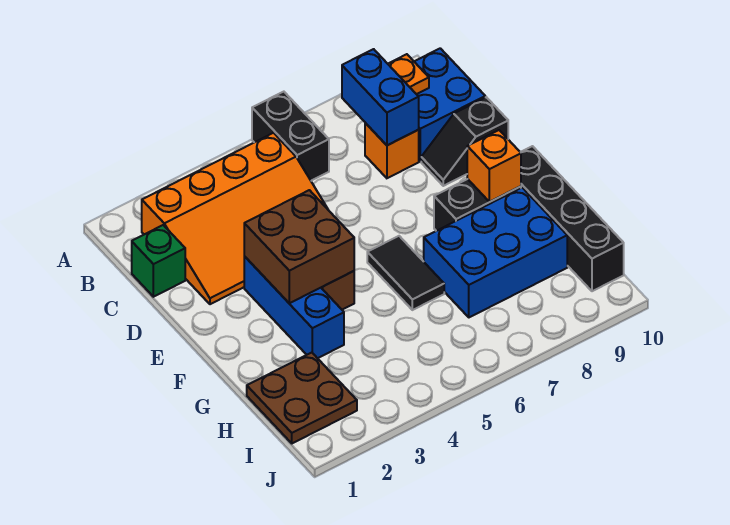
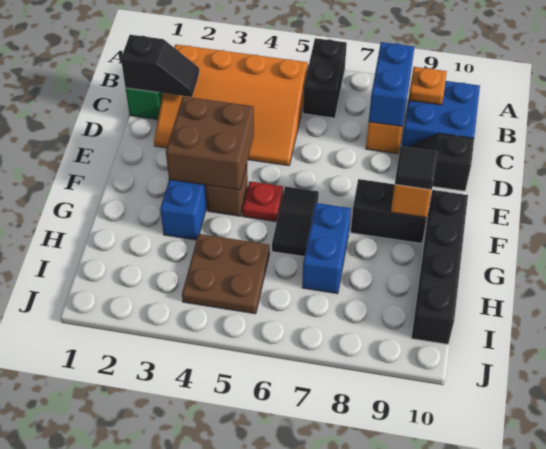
none -> black slope C1:C2 level 2 top 1
none -> red plate F5 level 1
none -> black tile F9 level 3
blue brick G7:H9 level 1 -> blue brick G7:H7 level 1
brown plate H1:I2 level 1 -> brown plate H4:I5 level 1

